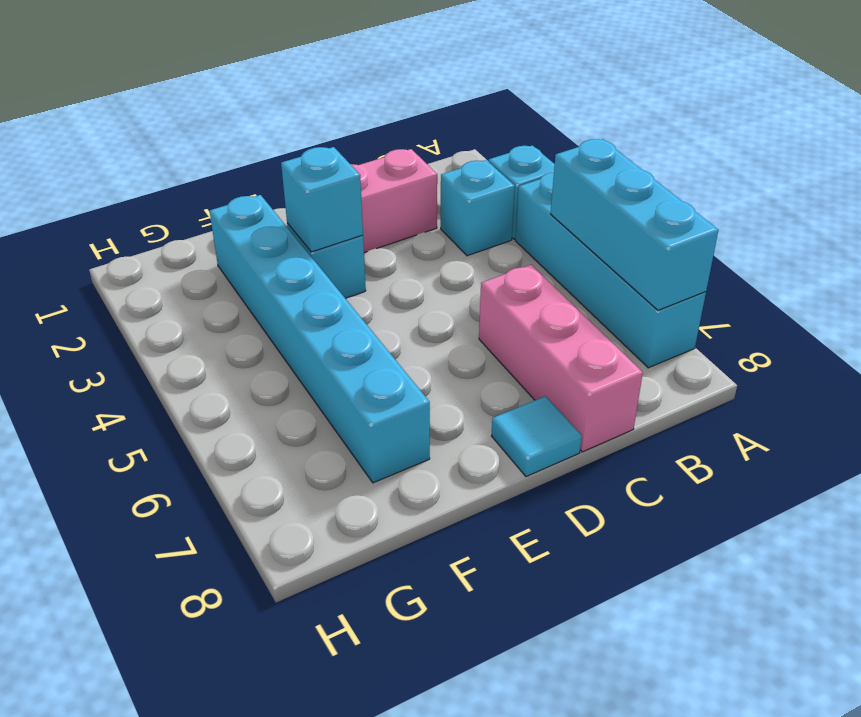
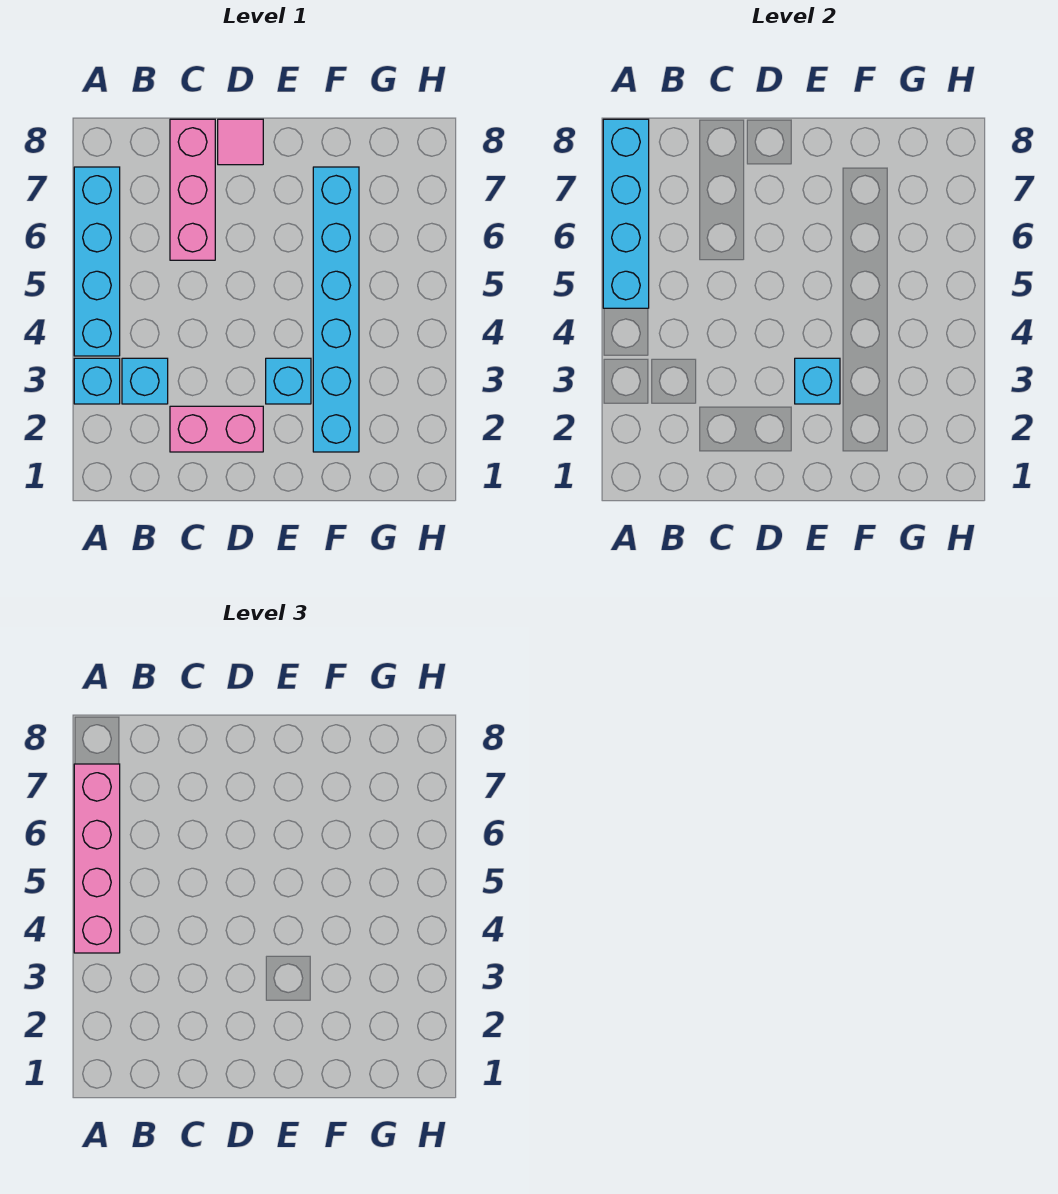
none -> pink brick A4:A7 level 3
cyan brick A5:A7 level 2 -> cyan brick A5:A8 level 2
cyan tile D8 level 1 -> pink tile D8 level 1

